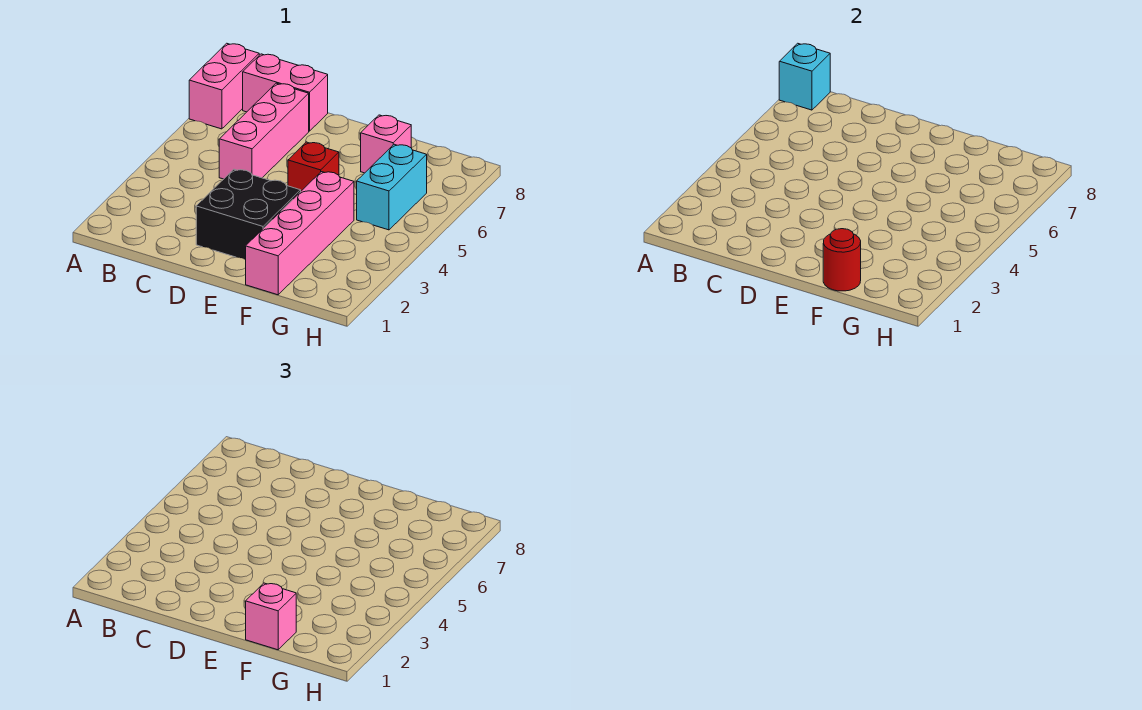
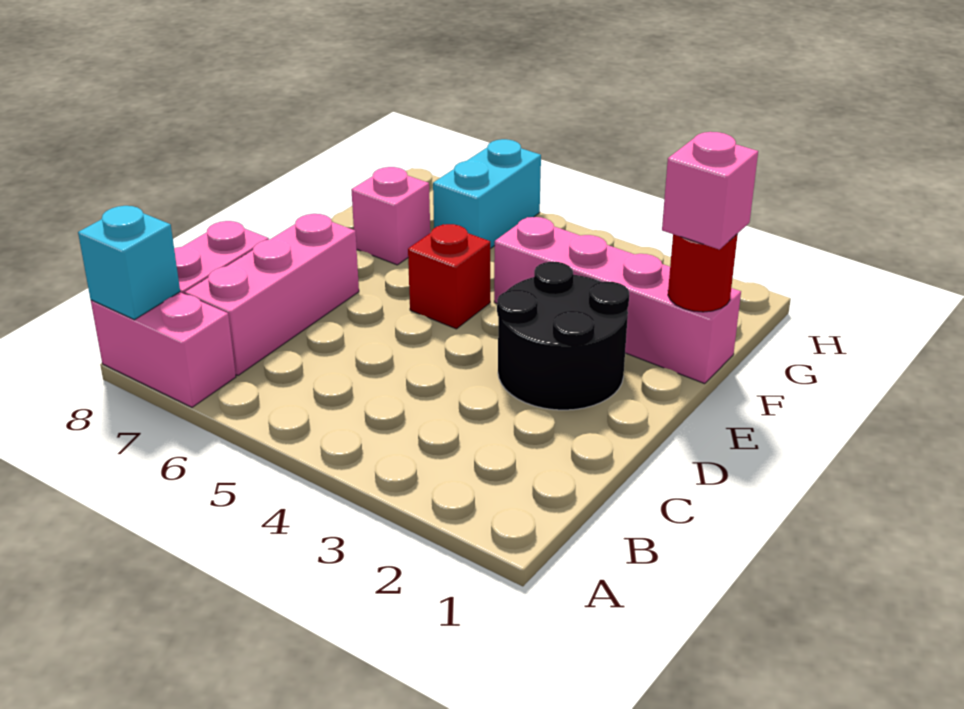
pink brick C5:C7 level 1 -> pink brick B7:D7 level 1
black brick D2:E3 level 1 -> black round brick D2:E3 level 1
cyan brick G5:G6 level 1 -> cyan brick G6:H6 level 1

